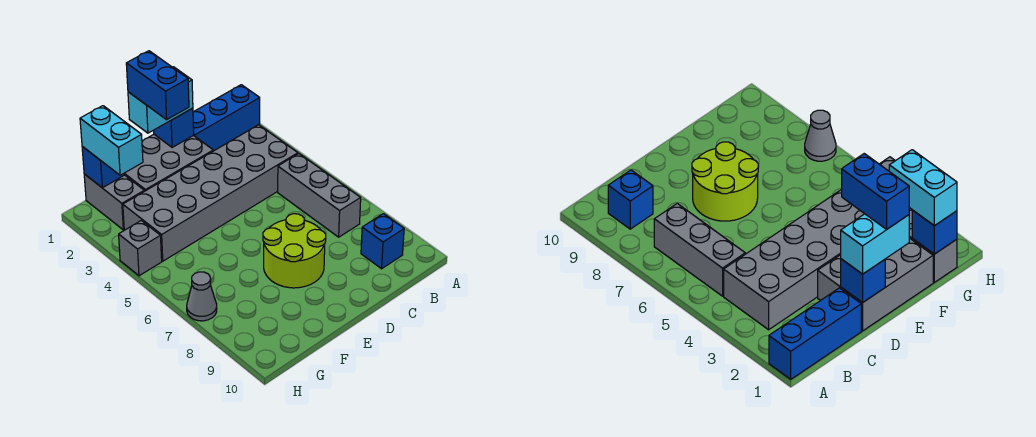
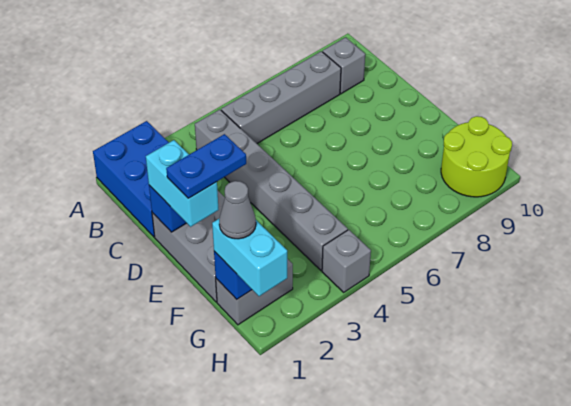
blue brick A1:C1 level 1 -> blue brick A1:C2 level 1
grey brick B3:G4 level 1 -> grey brick B4:G4 level 1
grey brick B5:B7 level 1 -> grey brick B5:B8 level 1
blue brick B9 level 1 -> grey brick B9 level 1
lime round brick D7:E8 level 1 -> lime round brick G9:H10 level 1
blue brick E1:E2 level 4 -> blue plate E1:E2 level 4
cyan brick G1:G2 level 3 -> cyan brick G1:H1 level 3
grey cone H7 level 1 -> grey cone G1 level 4

